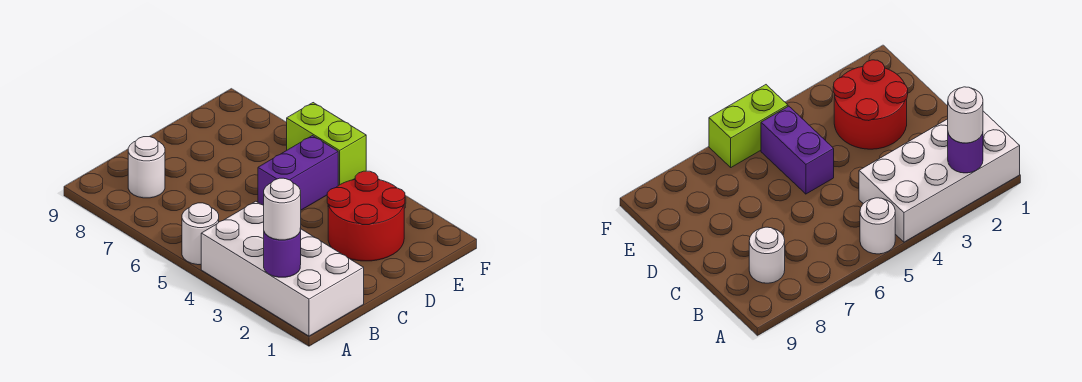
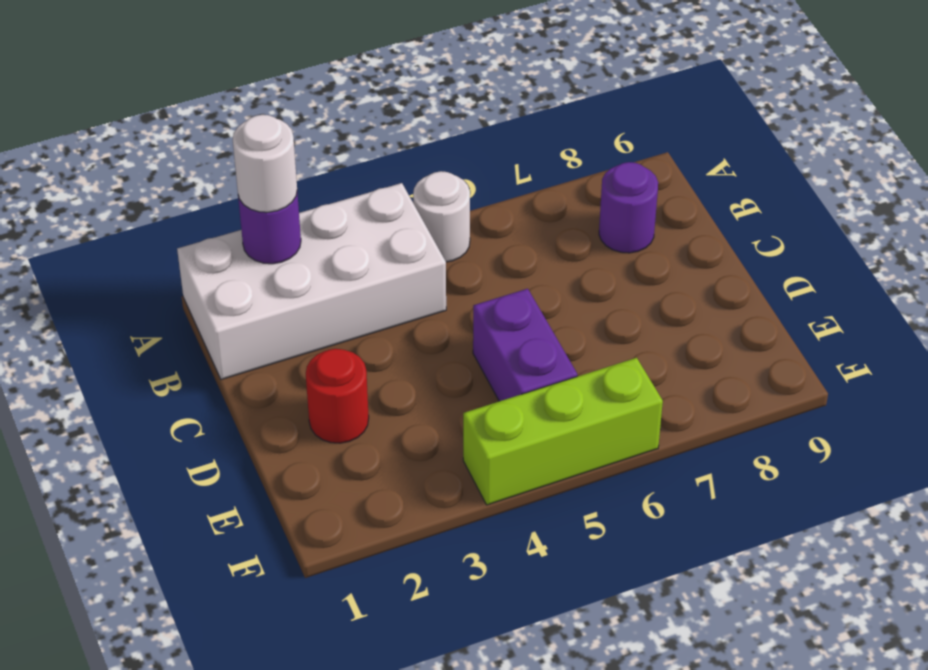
white round brick B8 level 1 -> purple round brick B8 level 1
red round brick D2:E3 level 1 -> red round brick D2 level 1
lime brick F5:F6 level 1 -> lime brick F4:F6 level 1

